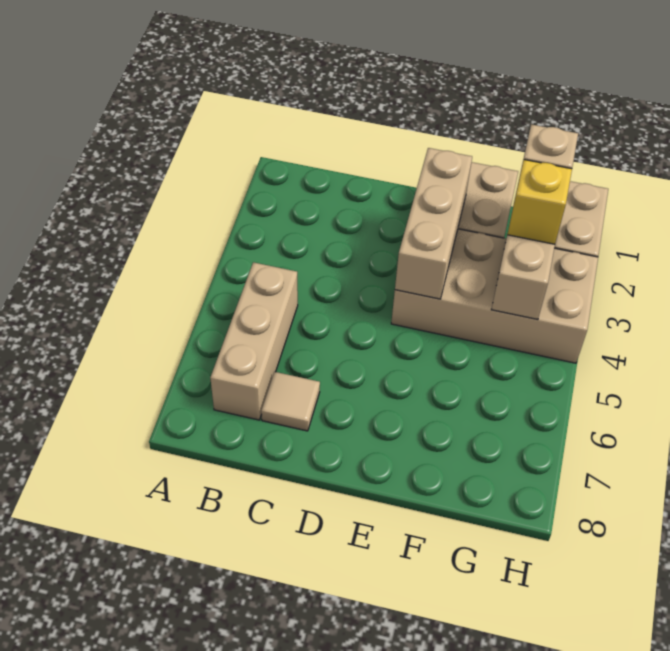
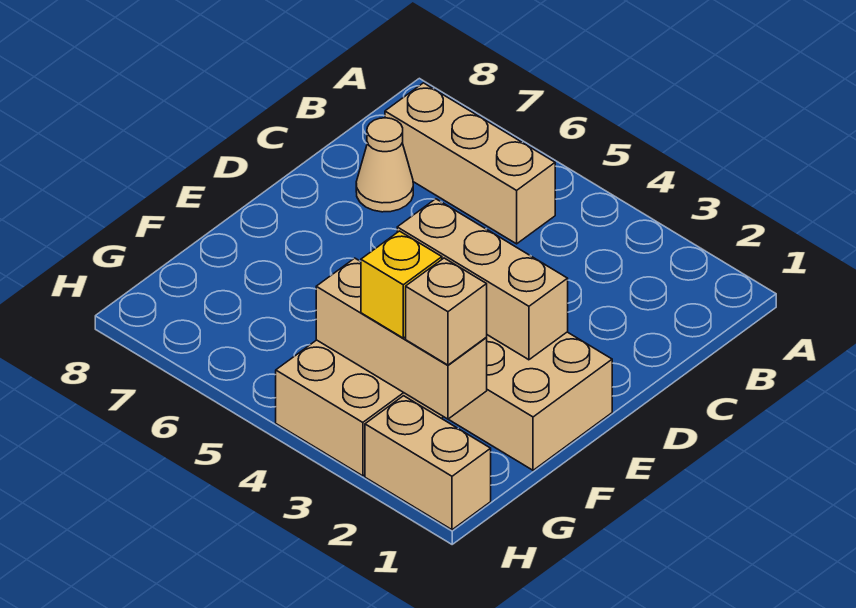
tan tile C7 level 1 -> tan cone C7 level 1

